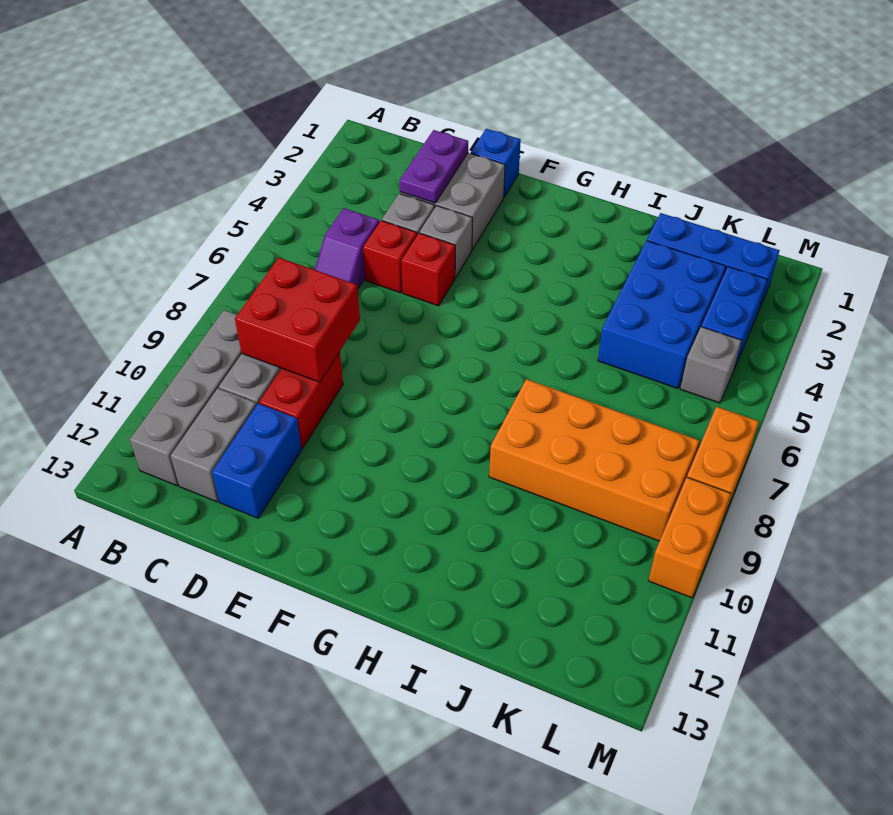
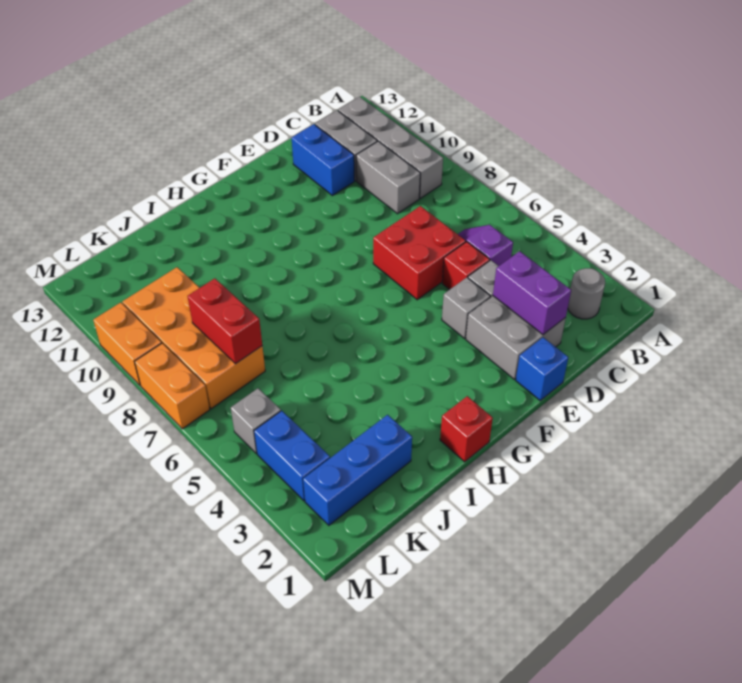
none -> grey round brick B2 level 1
red brick C8:D9 level 2 -> red brick D6:E7 level 1
purple plate D2:D3 level 2 -> purple brick D2:D3 level 2
red brick D9:D10 level 1 -> red brick K7:K8 level 2
red brick E5 level 1 -> red brick H1 level 1
orange brick I8:L9 level 1 -> orange brick K7:L10 level 1
blue brick J3:K5 level 1 -> none

